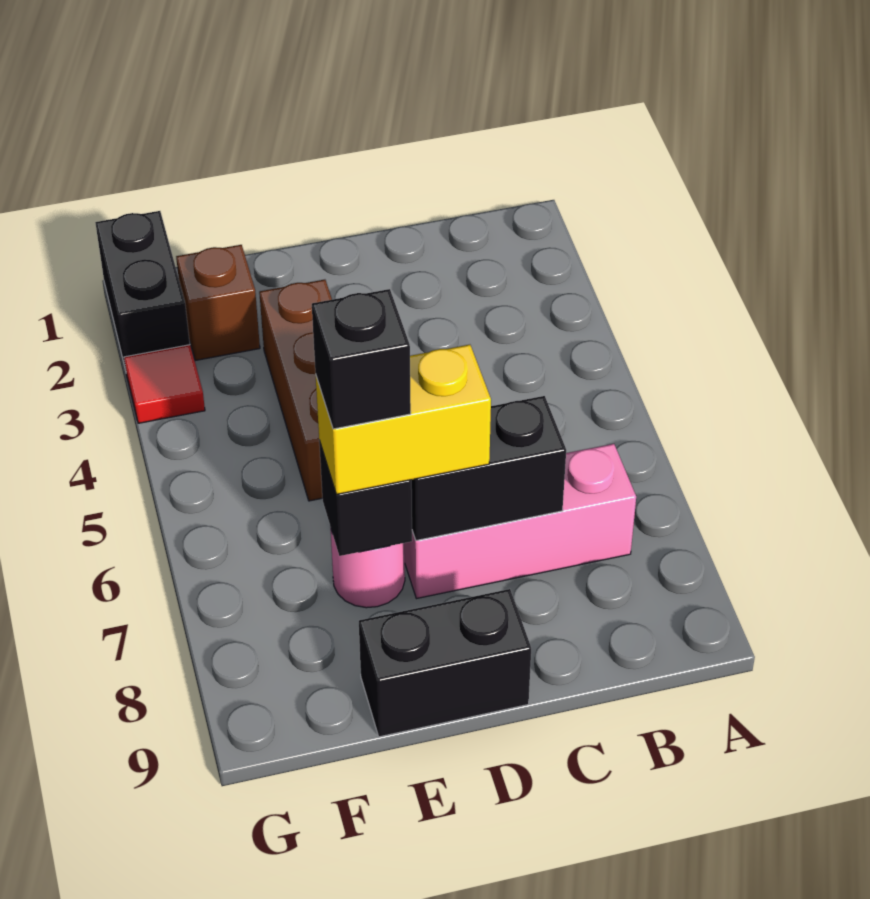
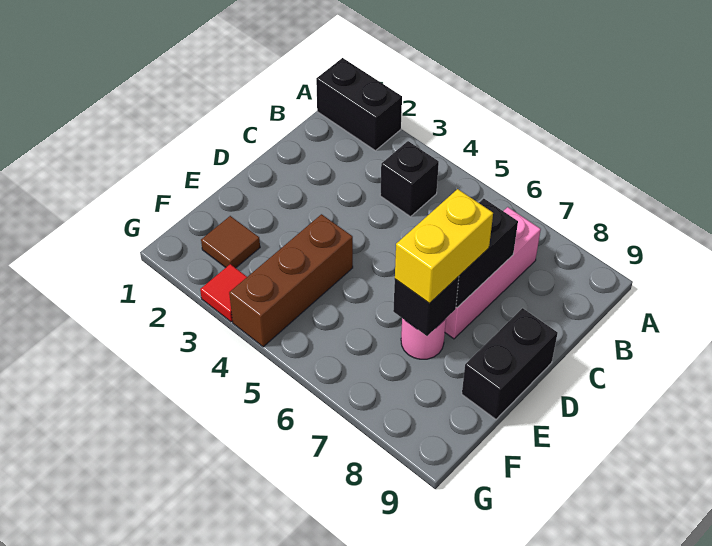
brown brick E3:E5 level 1 -> brown brick E4:G4 level 1
black brick E7 level 4 -> black brick B4 level 1
brown brick F2 level 1 -> brown tile F2 level 1
black brick G1:G2 level 1 -> black brick A1:A2 level 1

